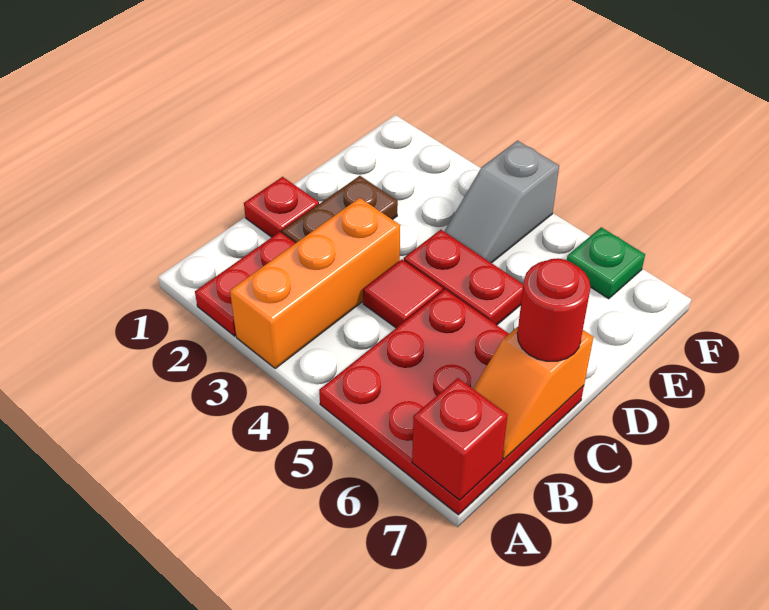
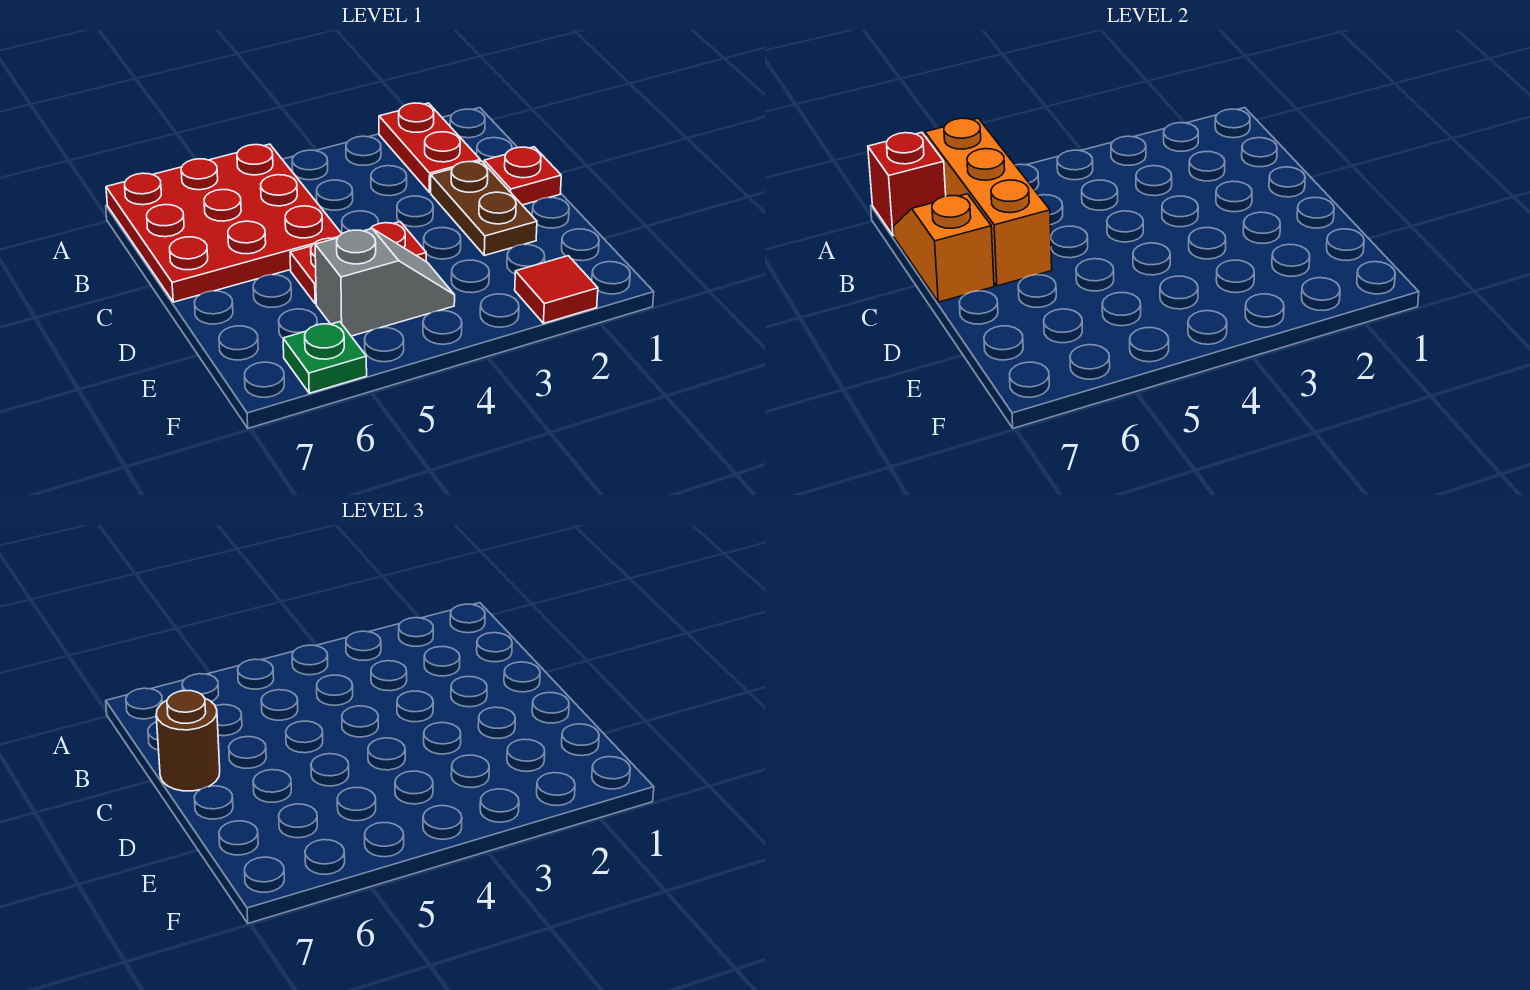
orange brick A3:C3 level 1 -> orange brick A6:C6 level 2
red tile C4 level 1 -> red tile F2 level 1
red round brick C7 level 3 -> brown round brick C7 level 3
grey slope E4:F4 level 1 top F -> grey slope E4:E5 level 1 top 5

